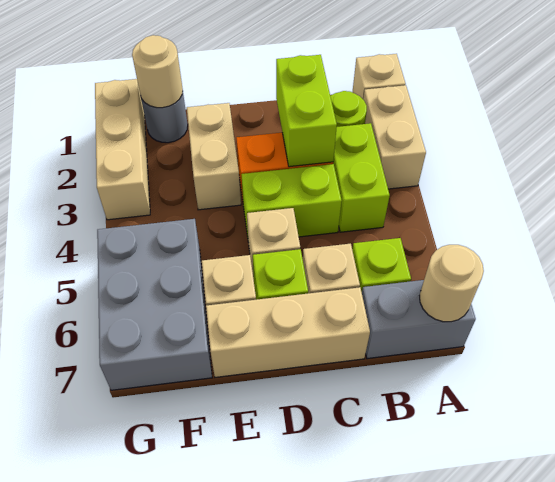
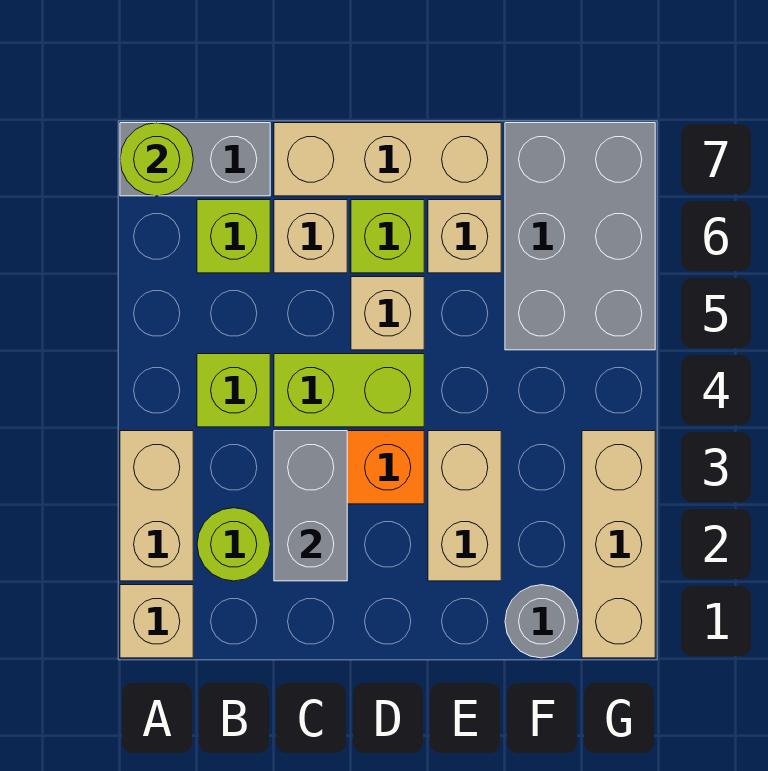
tan round brick A7 level 2 -> lime round brick A7 level 2
lime brick B3:B4 level 1 -> lime brick B4 level 1
lime brick C2:C3 level 2 -> grey brick C2:C3 level 2
tan round brick F1 level 2 -> none

